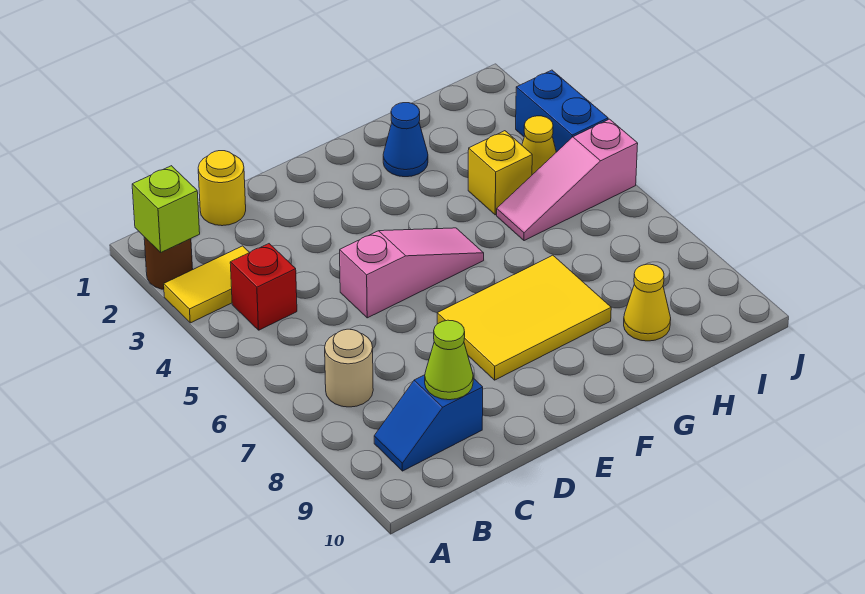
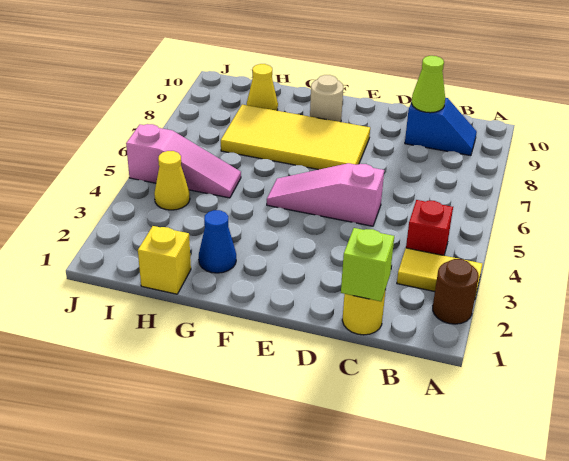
lime brick A2 level 2 -> lime brick C1 level 2
tan round brick B7 level 1 -> tan round brick F9 level 1
yellow tile E7:G8 level 1 -> yellow tile E7:H8 level 1
yellow brick H4 level 1 -> yellow brick H1 level 1
blue brick J3:J4 level 1 -> none

